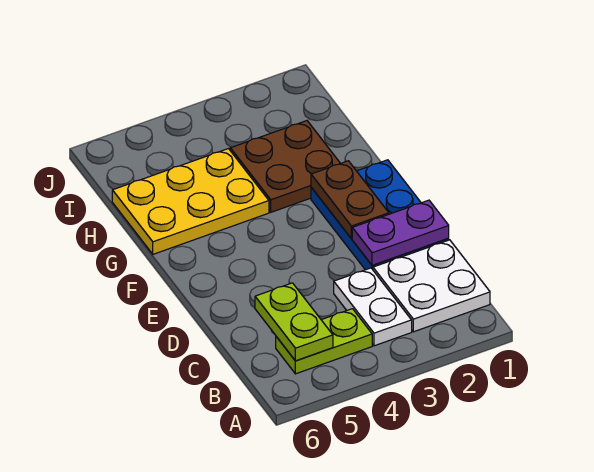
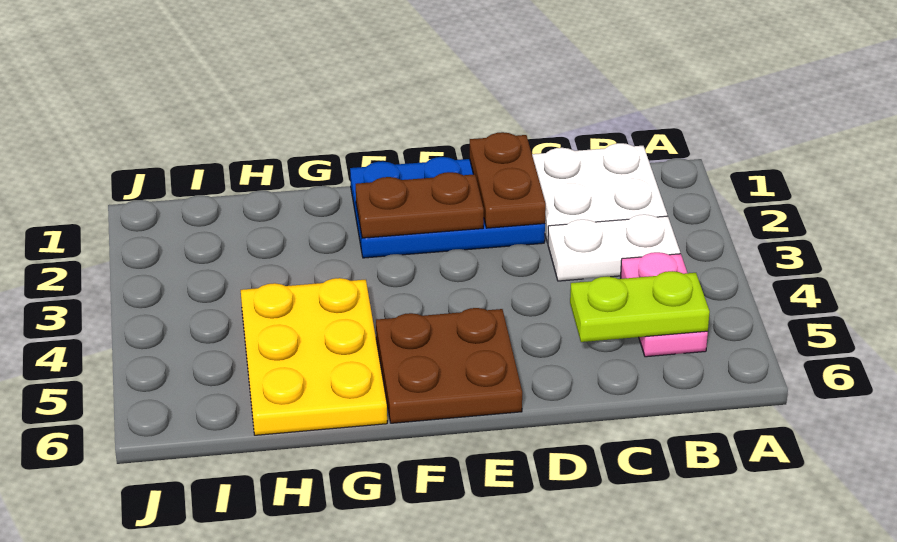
lime plate B4:B5 level 1 -> pink plate B4:B5 level 1
purple plate D1:D2 level 2 -> brown plate D1:D2 level 2
brown plate G2:H3 level 1 -> brown plate E5:F6 level 1

